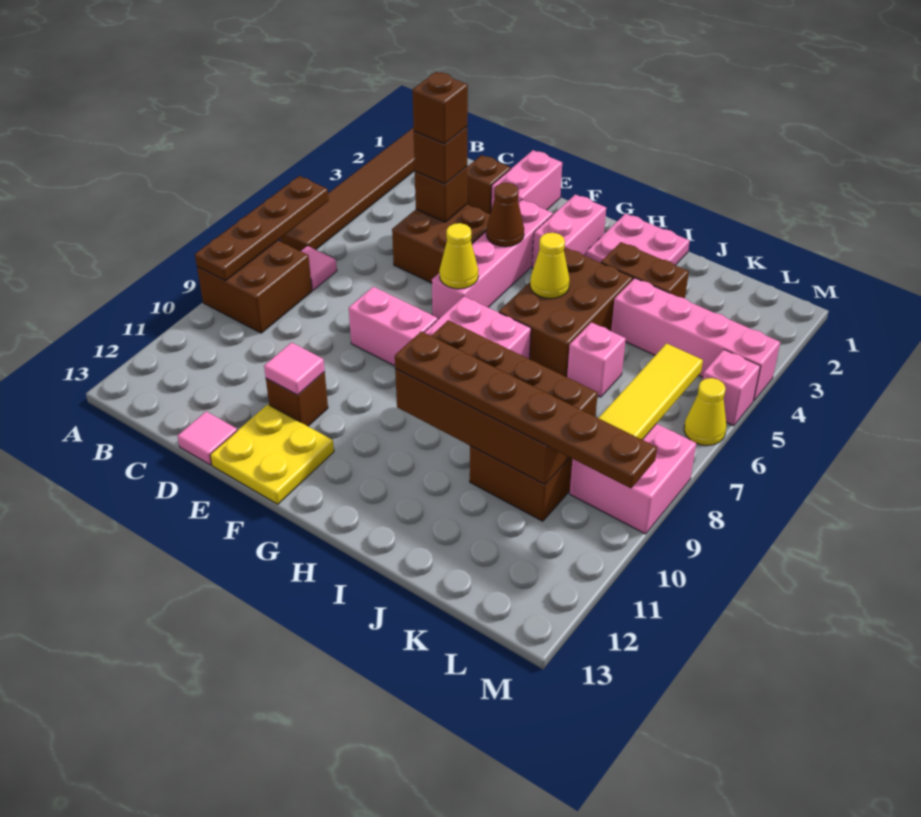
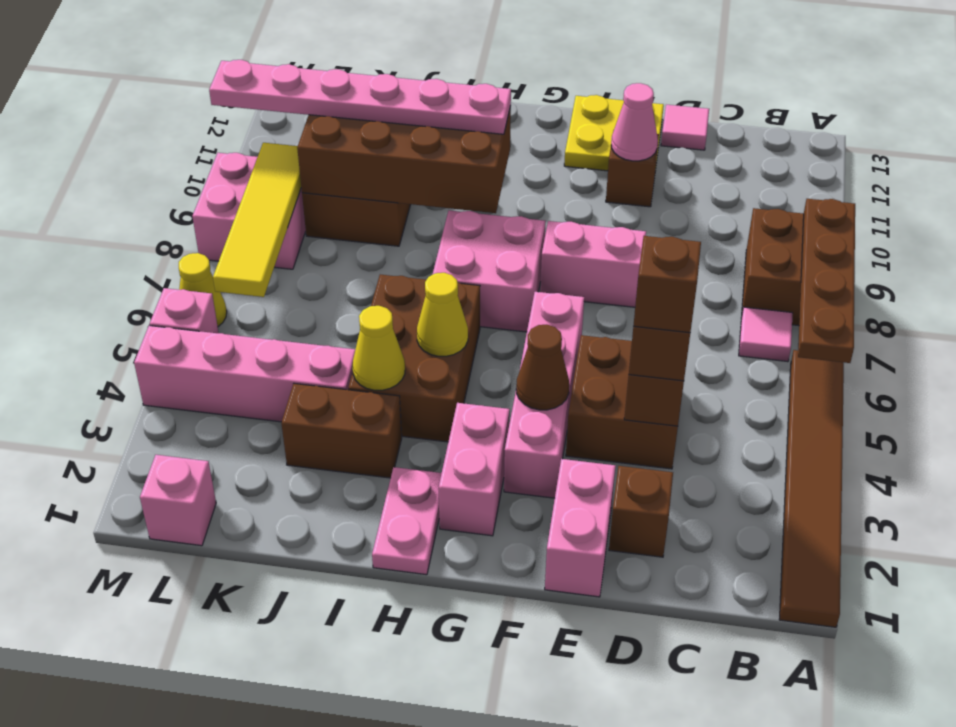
pink tile E11 level 2 -> pink cone E11 level 2
yellow cone F6 level 2 -> yellow cone I4 level 2
pink plate H1:I2 level 1 -> pink plate H1:H2 level 1
brown plate H10:M10 level 3 -> pink plate H10:M10 level 3
pink brick J6 level 1 -> pink brick L1 level 1

